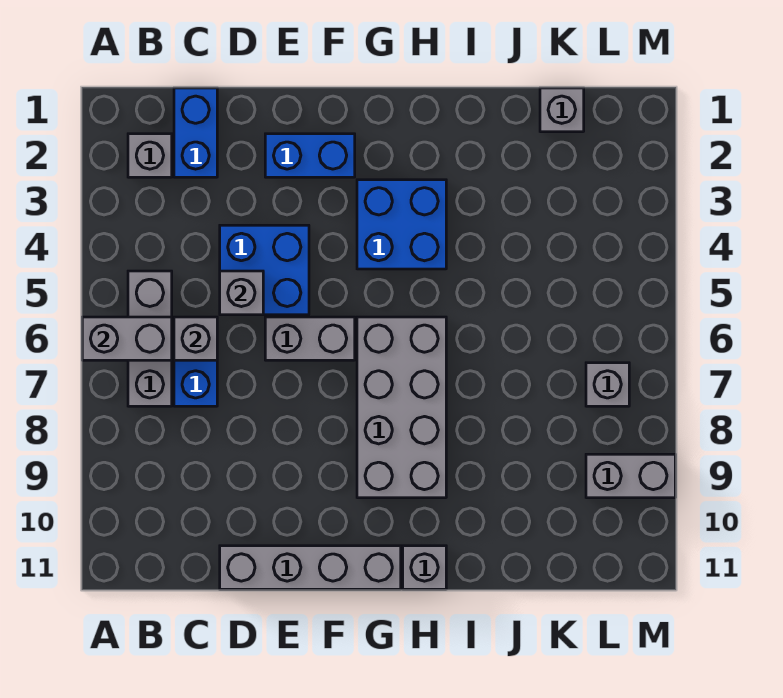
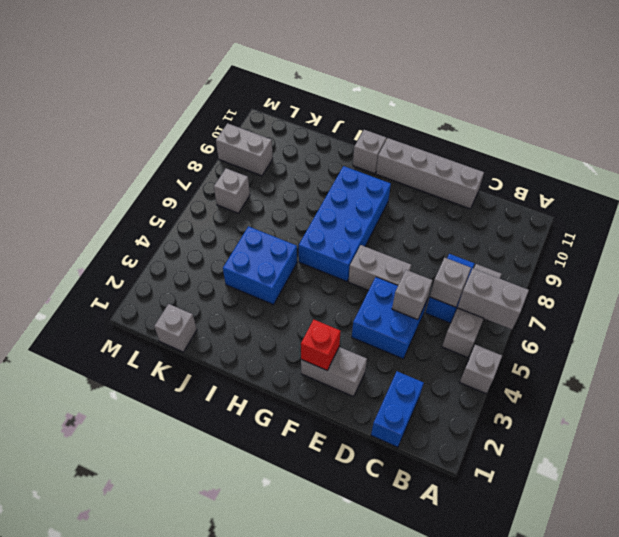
grey brick B2 level 1 -> grey brick A4 level 1
blue brick E2:F2 level 1 -> grey brick E2:F2 level 1
none -> red brick F2 level 2
blue brick G3:H4 level 1 -> blue brick I4:J5 level 1
grey brick G6:H9 level 1 -> blue brick G6:H9 level 1

